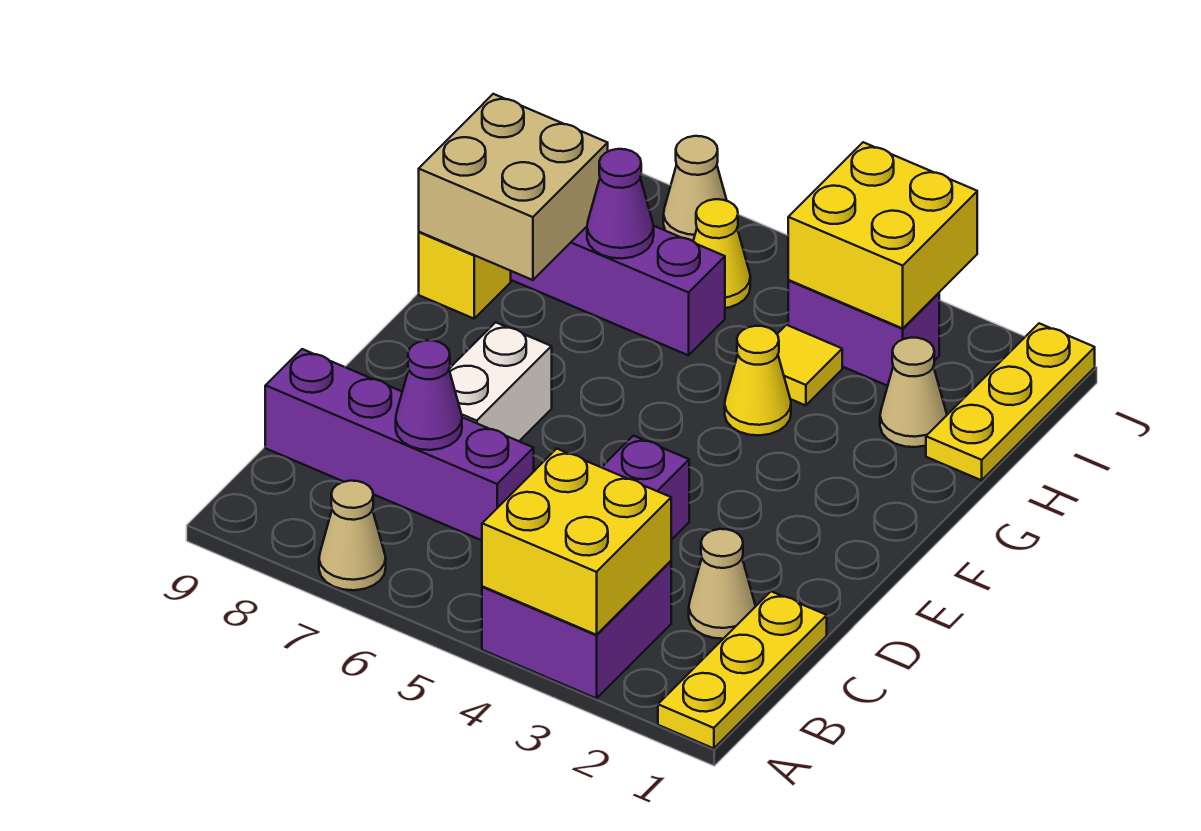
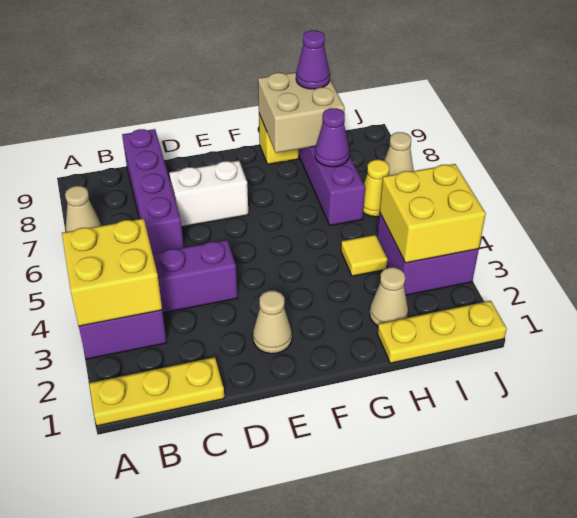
tan cone C2 level 1 -> tan cone E2 level 1
purple cone C7 level 2 -> purple cone H9 level 3
yellow cone G4 level 1 -> none
purple brick I3:I4 level 1 -> purple brick I3:J4 level 1

